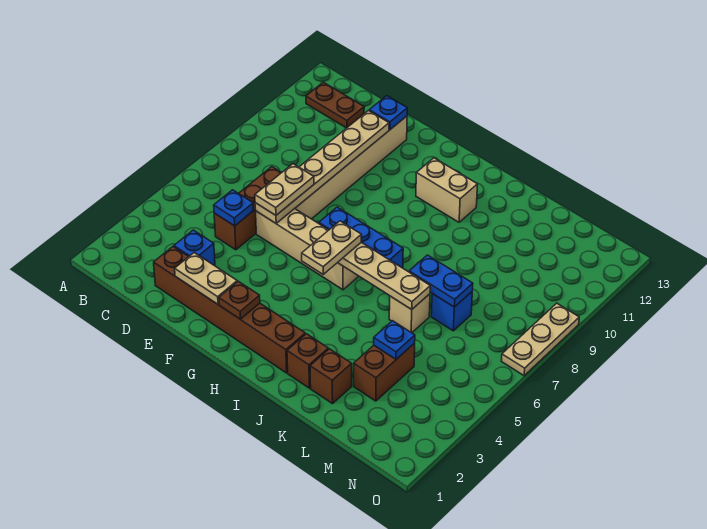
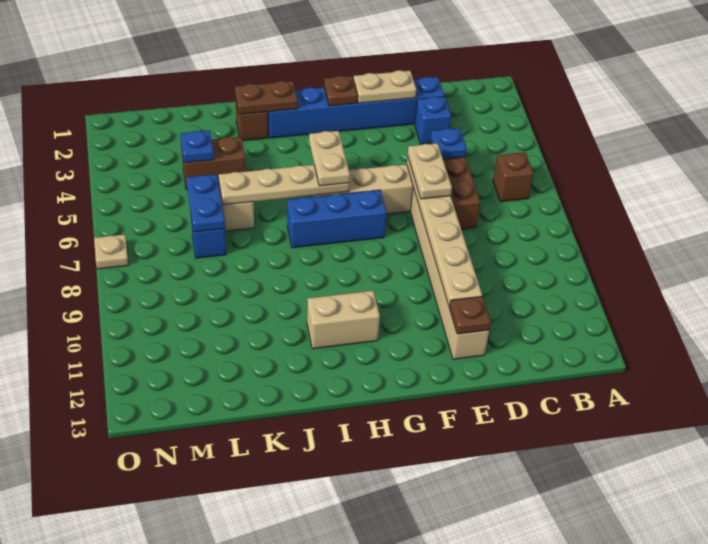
brown plate B12:C12 level 1 -> brown plate I2:J2 level 2
brown brick D2:I2 level 1 -> blue brick D2:I2 level 1
blue plate E12 level 2 -> brown plate E12 level 2
brown brick K2 level 1 -> brown brick B6 level 1
blue plate K7:L7 level 2 -> blue plate L6:L7 level 2
brown brick L3:L4 level 1 -> brown brick K4:L4 level 1
tan plate O7:O9 level 1 -> tan plate O7 level 1

